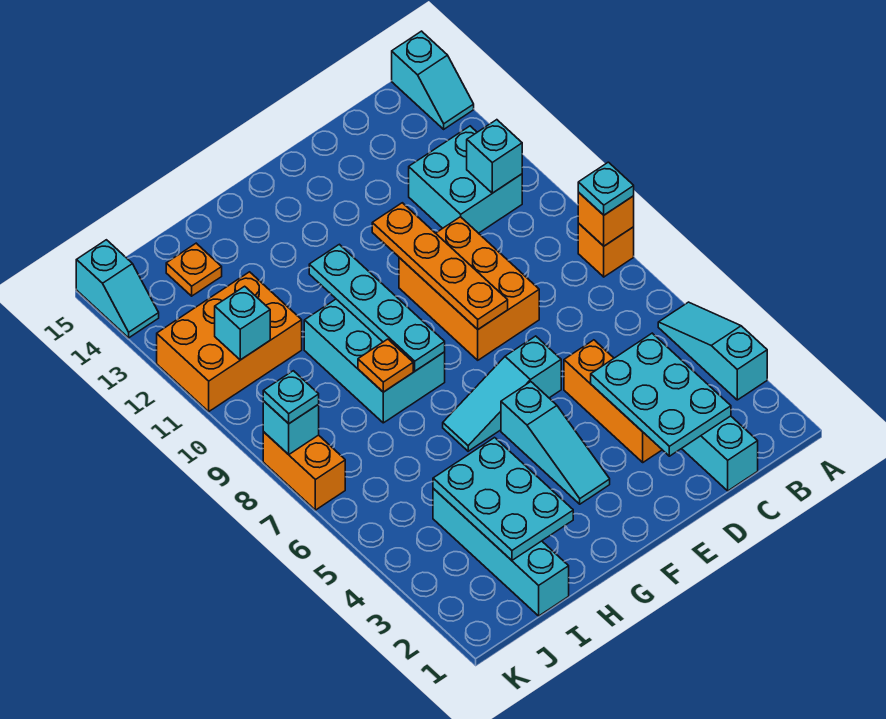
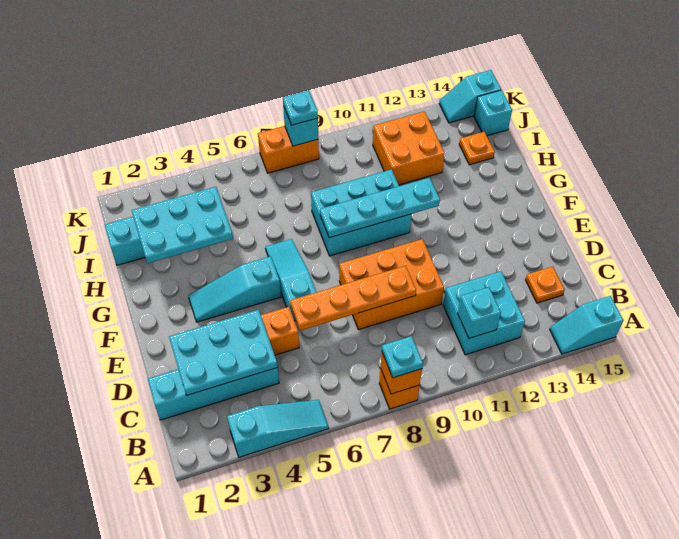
orange plate E8:E11 level 2 -> orange plate D6:D9 level 2
orange plate H8 level 2 -> orange plate C14 level 1
orange brick I11:K12 level 1 -> orange brick I11:J12 level 1
cyan brick J11 level 2 -> cyan brick J15 level 1

